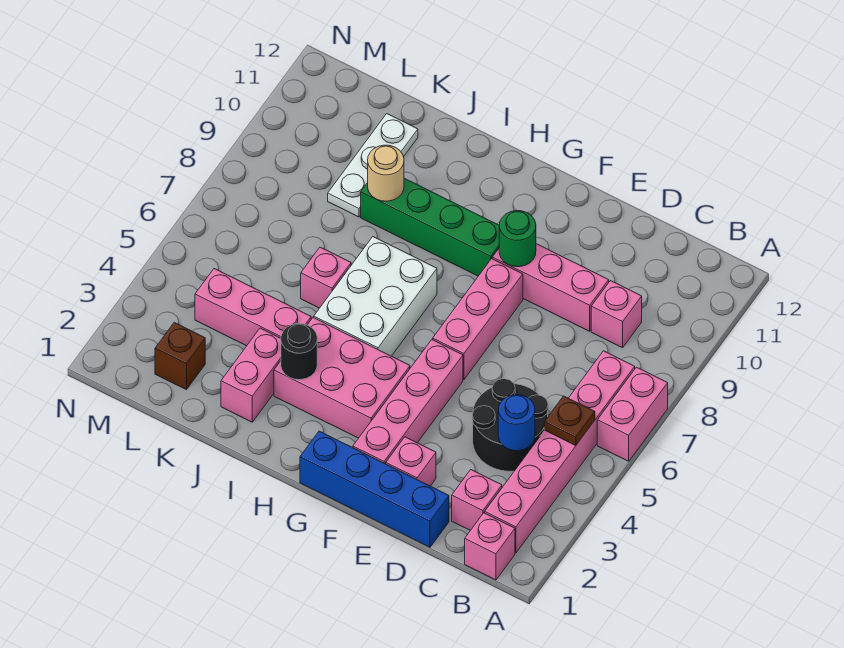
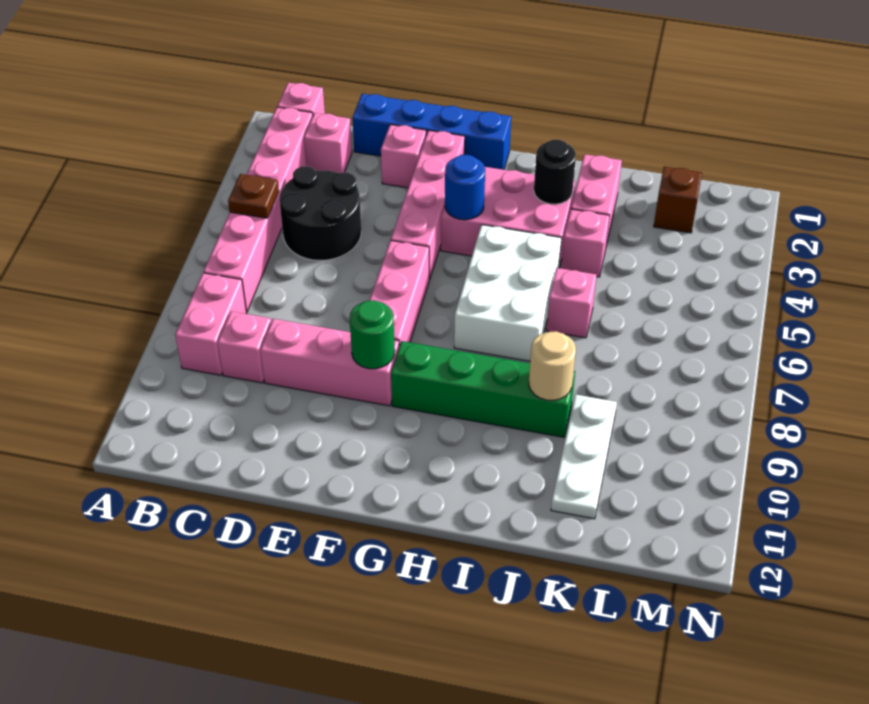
pink brick A6:A7 level 1 -> pink brick B8:B9 level 1
blue round brick C4 level 2 -> blue round brick G4 level 2
pink brick J4:L4 level 1 -> pink brick J4 level 1

